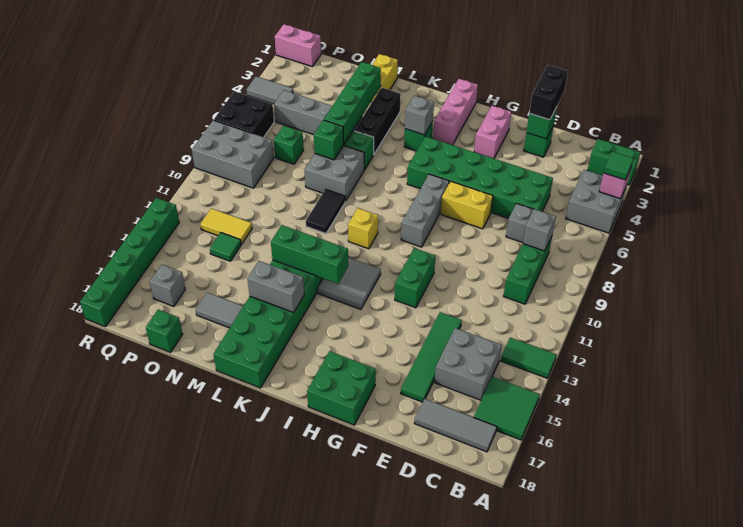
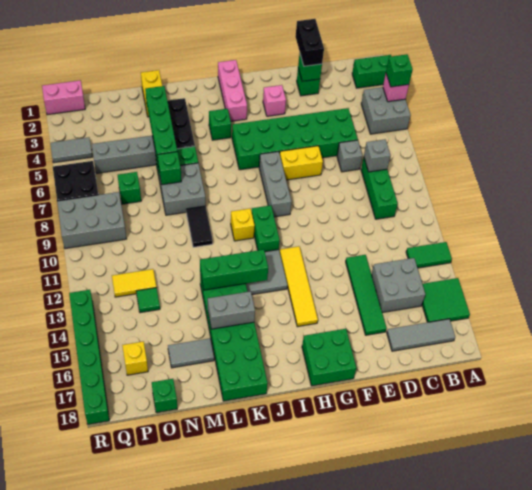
green tile A4 level 3 -> green brick A4 level 3
pink brick G2:G3 level 1 -> pink brick G3 level 1
green brick G11:G12 level 1 -> green brick I10:I11 level 1
none -> yellow tile H12:H15 level 1
grey brick J4 level 2 -> none
grey brick P16 level 1 -> yellow brick P16 level 1

